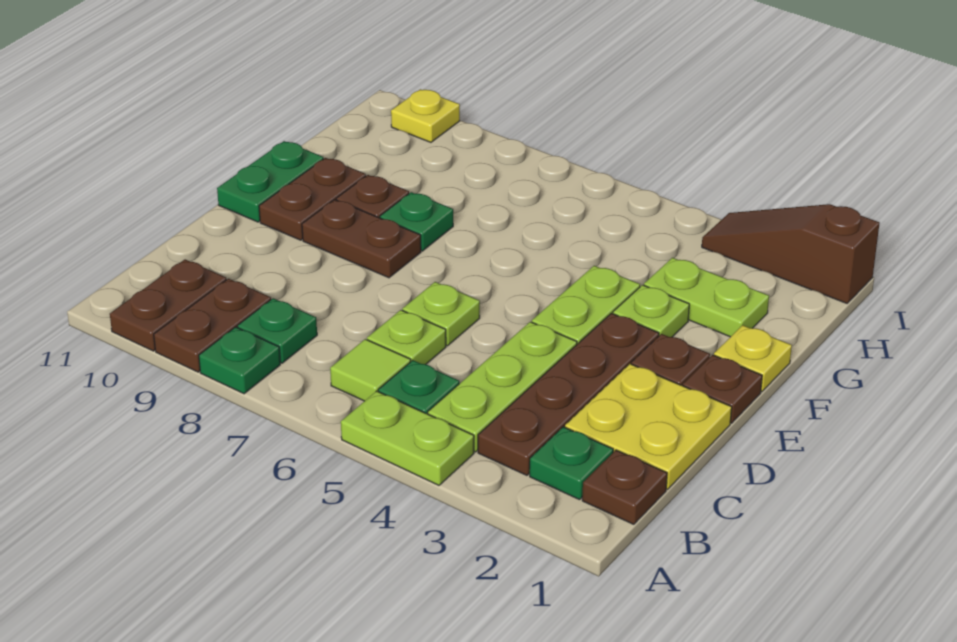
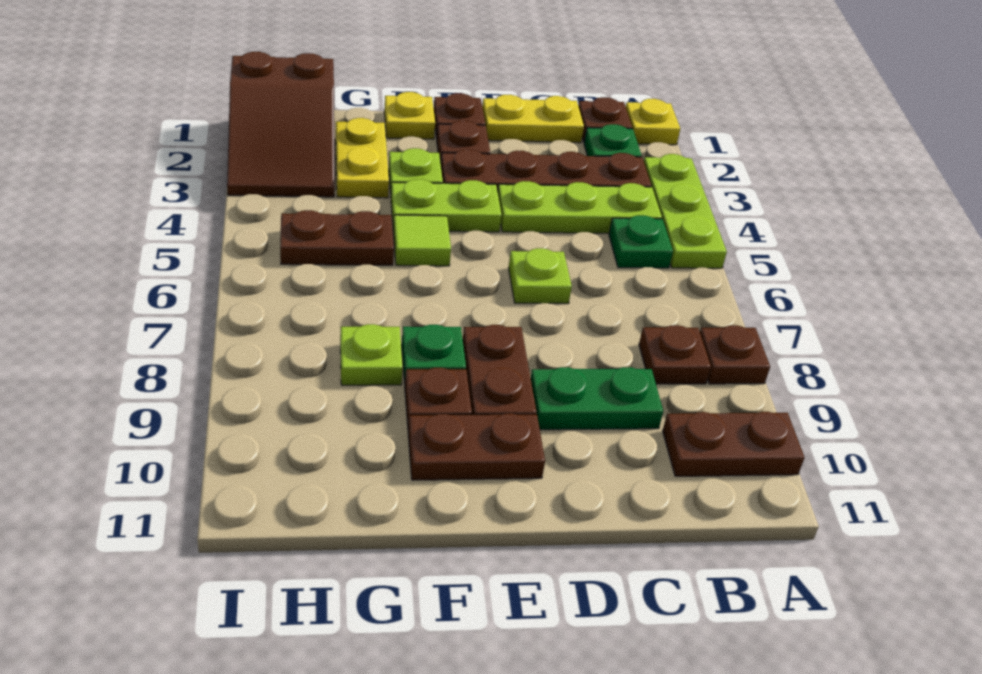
lime plate A4:A5 level 1 -> lime plate A3:A5 level 1
green plate A8 level 1 -> brown plate A8 level 1
brown plate A9:B9 level 1 -> brown plate G5:H5 level 1
lime tile B6 level 1 -> lime tile F5 level 1
green plate B8 level 1 -> brown plate B8 level 1
yellow plate C1:D2 level 1 -> yellow plate C1:D1 level 1
lime plate C6 level 1 -> lime plate G8 level 1
green plate E11:F11 level 1 -> green plate C9:D9 level 1
lime plate G2:G3 level 1 -> yellow plate G2:G3 level 1
brown slope I1:I3 level 1 top 1 -> brown slope H1:I3 level 1 top 1
yellow plate I10 level 1 -> yellow plate A1 level 1

